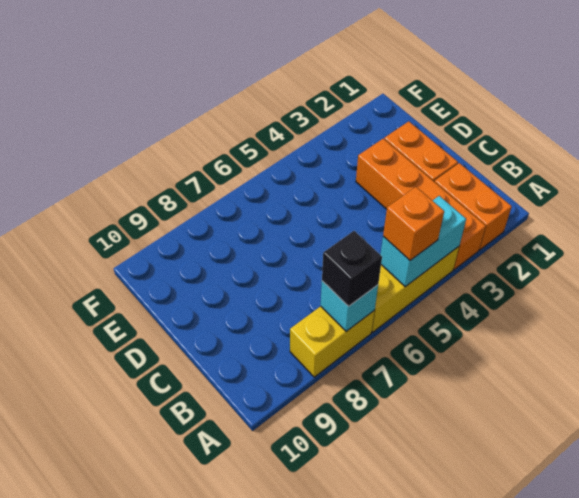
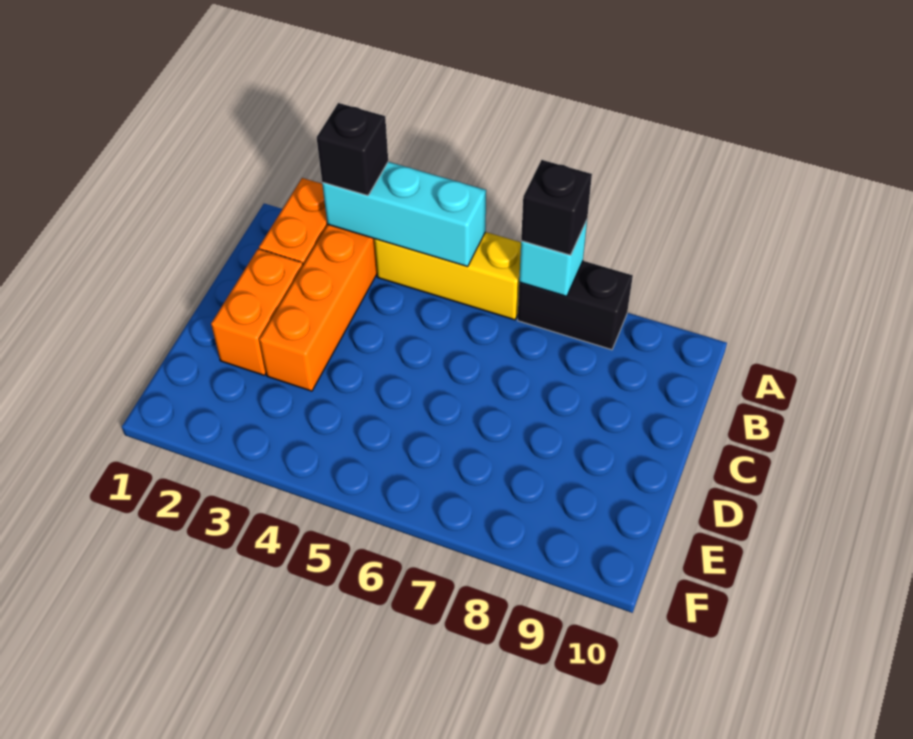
none -> black brick A3 level 3
cyan brick A4:A5 level 2 -> cyan brick A3:A5 level 2
orange brick A5 level 3 -> none
yellow brick A7:A8 level 1 -> black brick A7:A8 level 1

